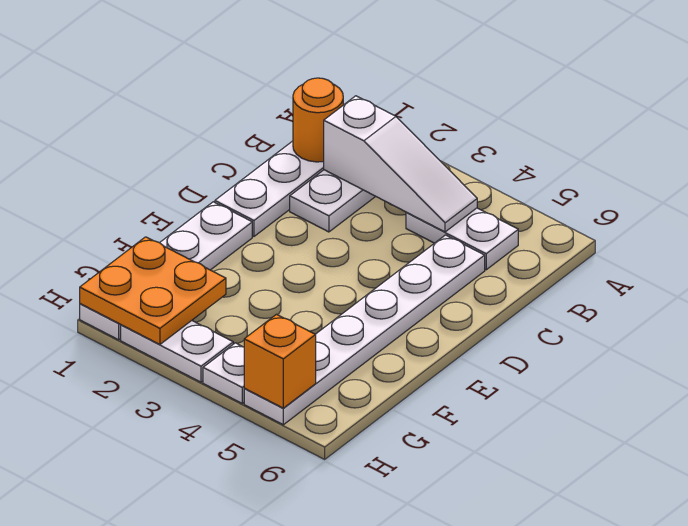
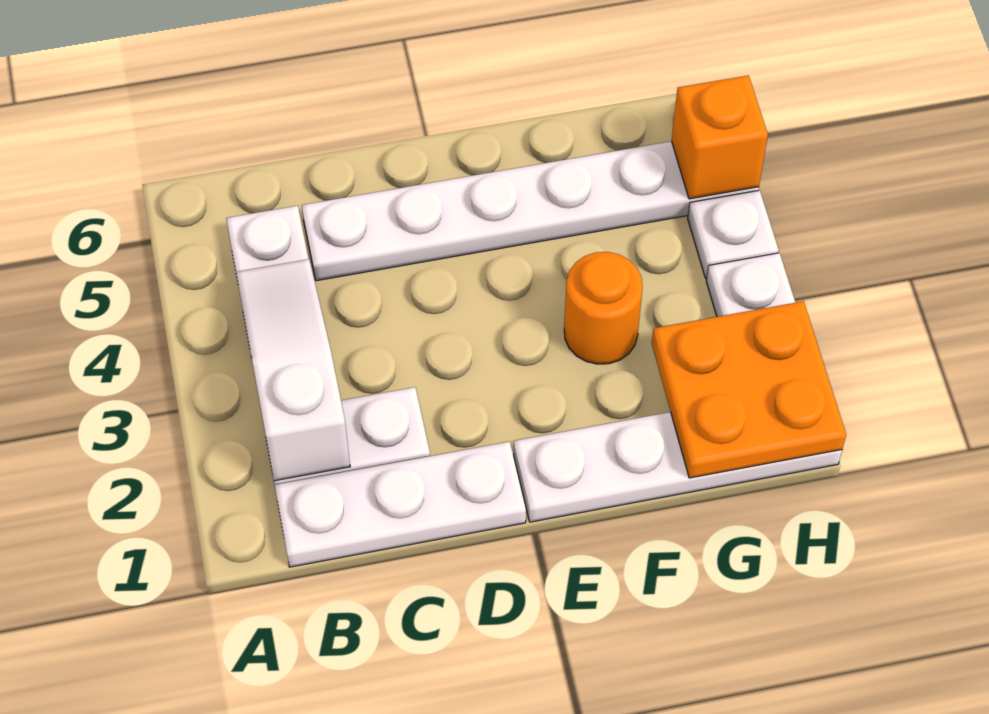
orange round brick B1 level 2 -> orange round brick F3 level 1

